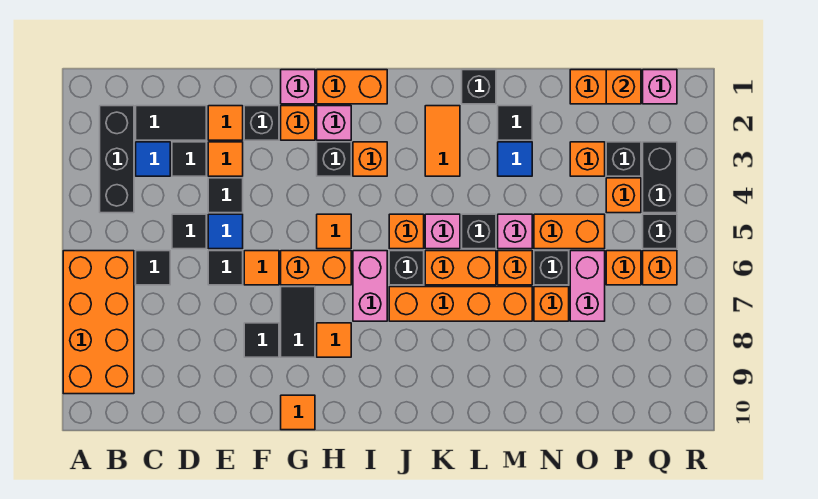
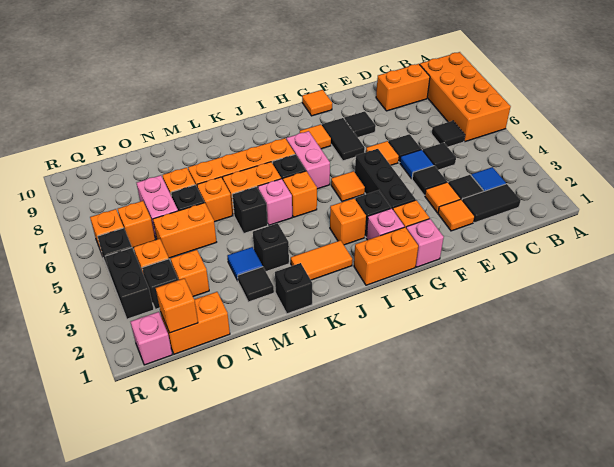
black brick B2:B4 level 1 -> black brick G3:G5 level 1
black brick F2 level 1 -> black brick L3 level 1
orange brick G6:H6 level 1 -> orange brick C9:D9 level 1
orange tile K2:K3 level 1 -> orange tile J2:K2 level 1
pink brick M5 level 1 -> none

